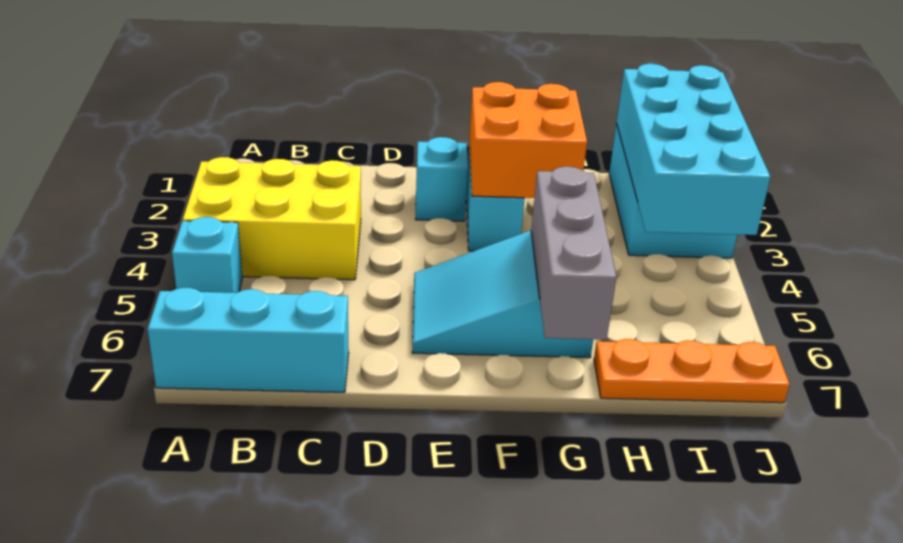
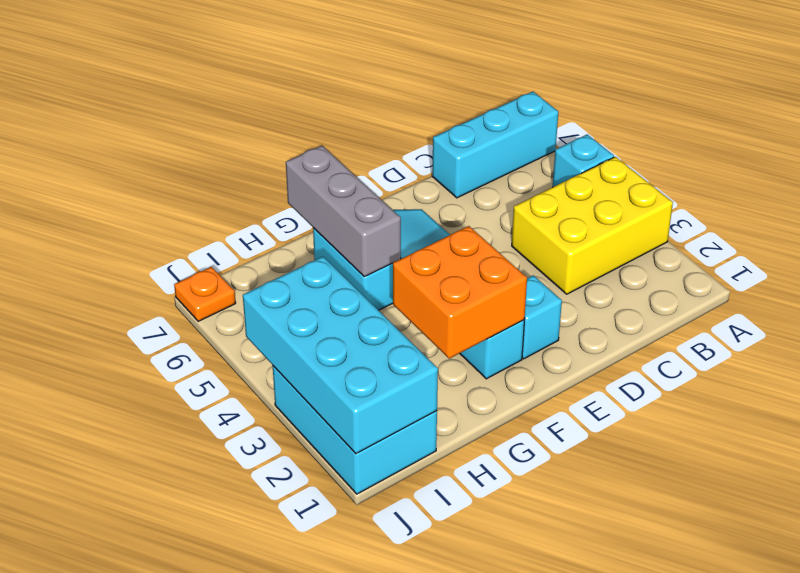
orange plate H7:J7 level 1 -> orange plate J7 level 1

